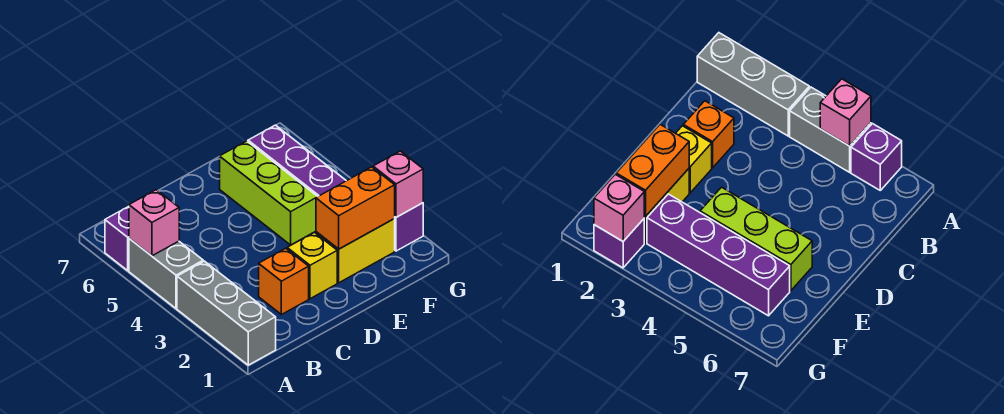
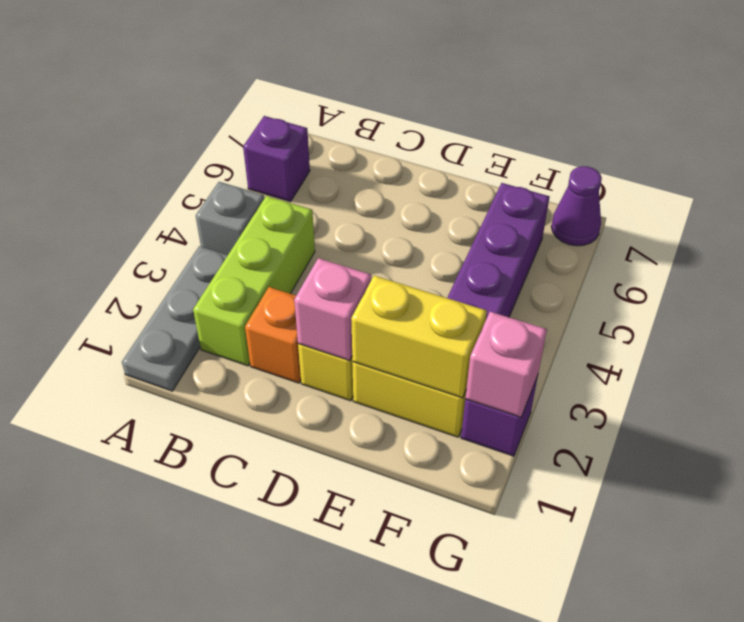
grey brick A1:A3 level 1 -> grey plate A1:A3 level 1
grey brick A4:A5 level 1 -> grey brick A4 level 1
pink brick A5 level 2 -> pink brick D2 level 2
orange brick E2:F2 level 2 -> yellow brick E2:F2 level 2
lime brick E4:E6 level 1 -> lime brick B2:B4 level 1
none -> purple cone G7 level 1

